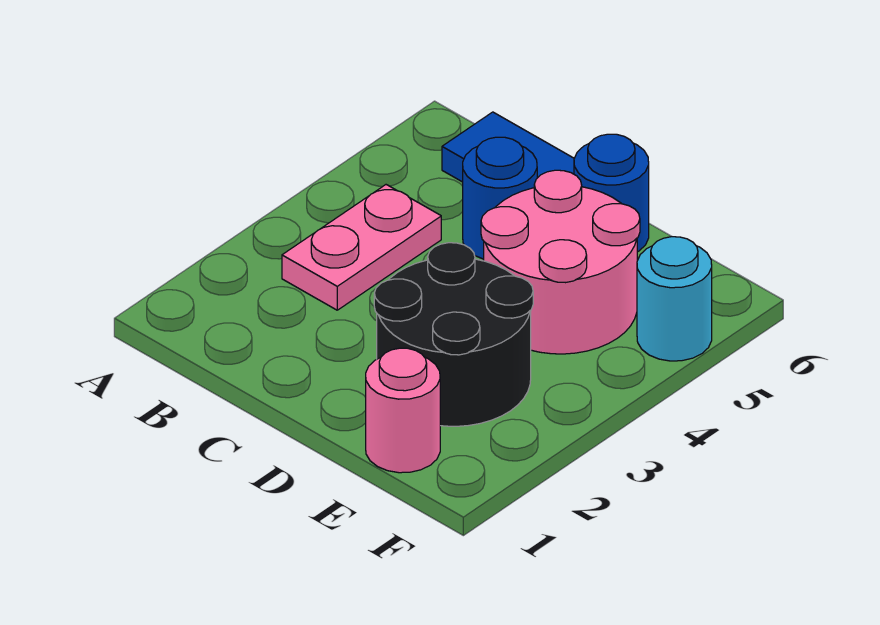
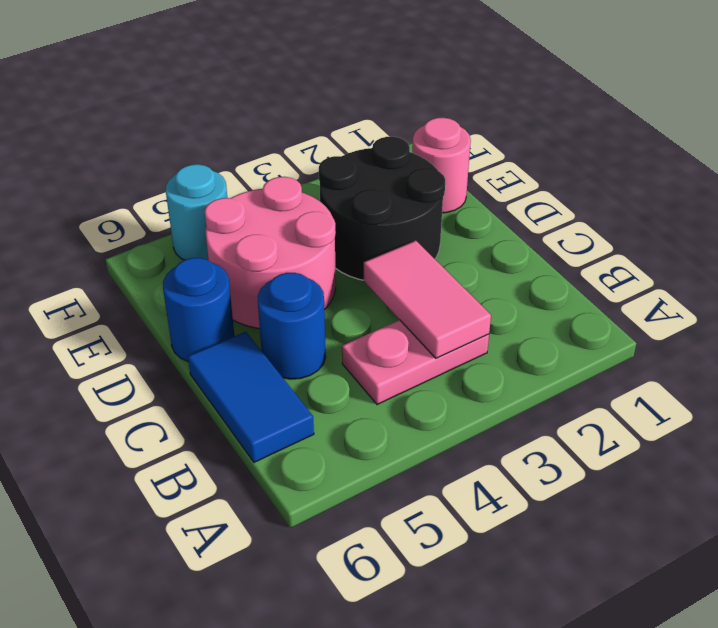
none -> pink tile B3:C3 level 2

